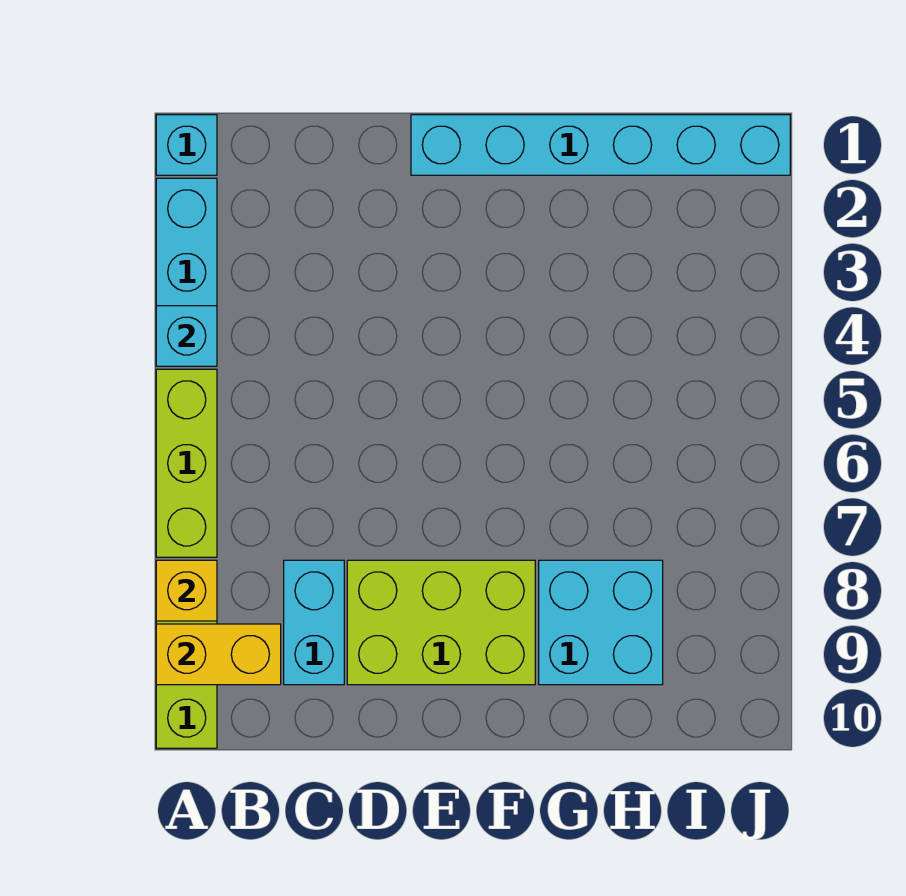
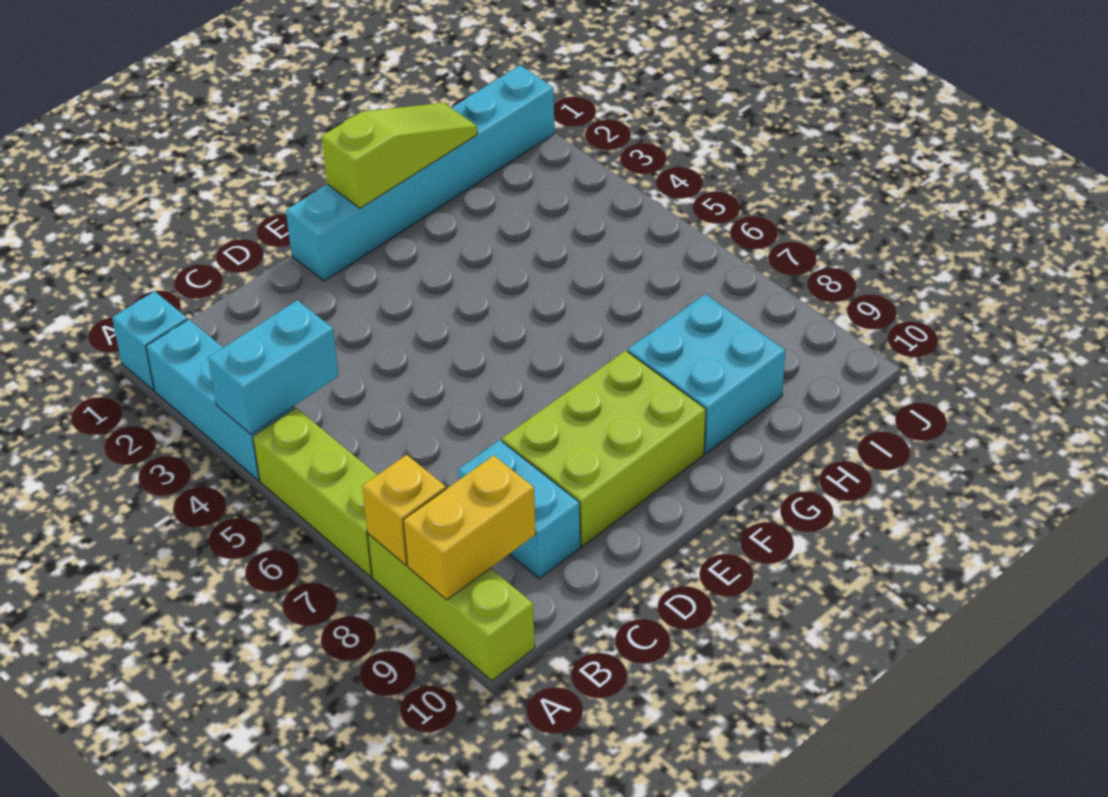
cyan brick A4 level 2 -> cyan brick A4:B4 level 2
none -> lime slope F1:H1 level 2 top F

